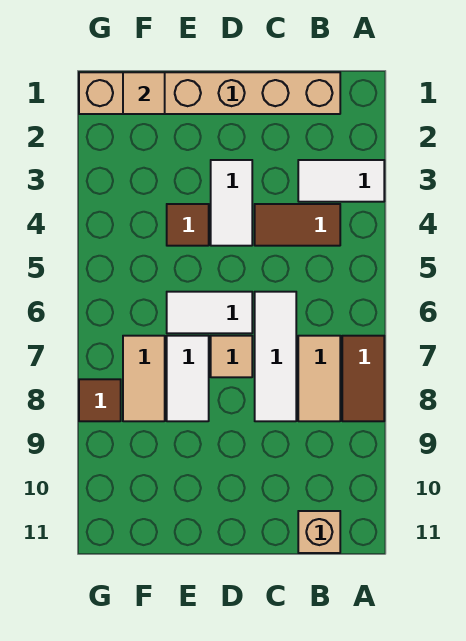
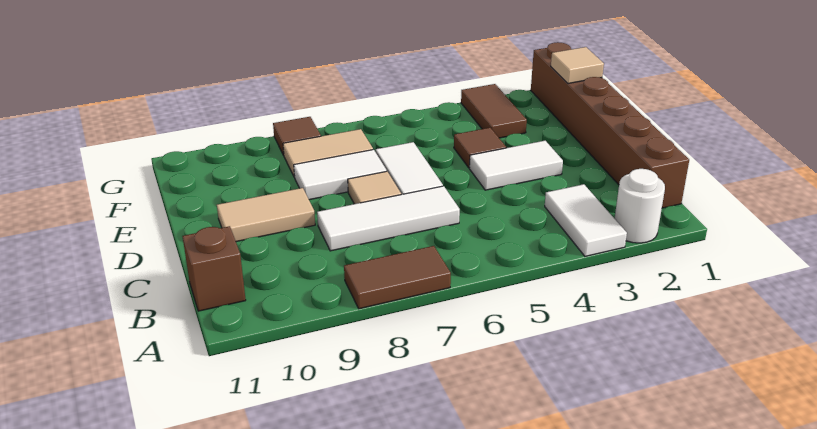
none -> white round brick A2 level 1
tan brick B1:G1 level 1 -> brown brick B1:G1 level 1
brown tile B4:C4 level 1 -> brown tile F3:G3 level 1
tan tile B7:B8 level 1 -> tan tile D9:D10 level 1
tan brick B11 level 1 -> brown brick B11 level 1

